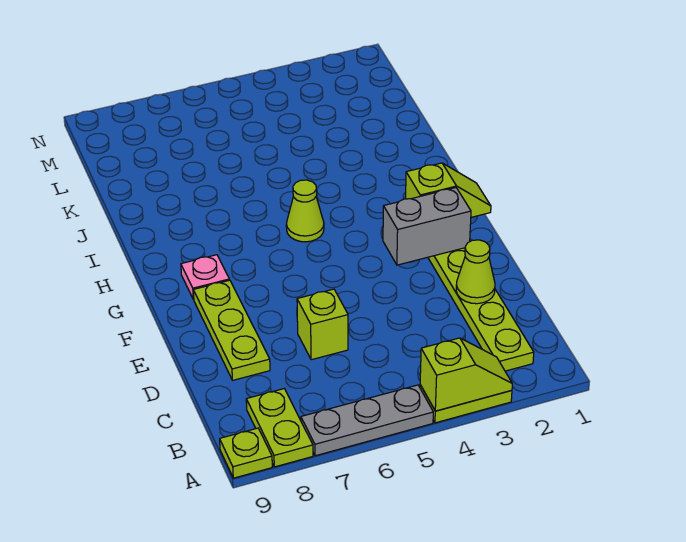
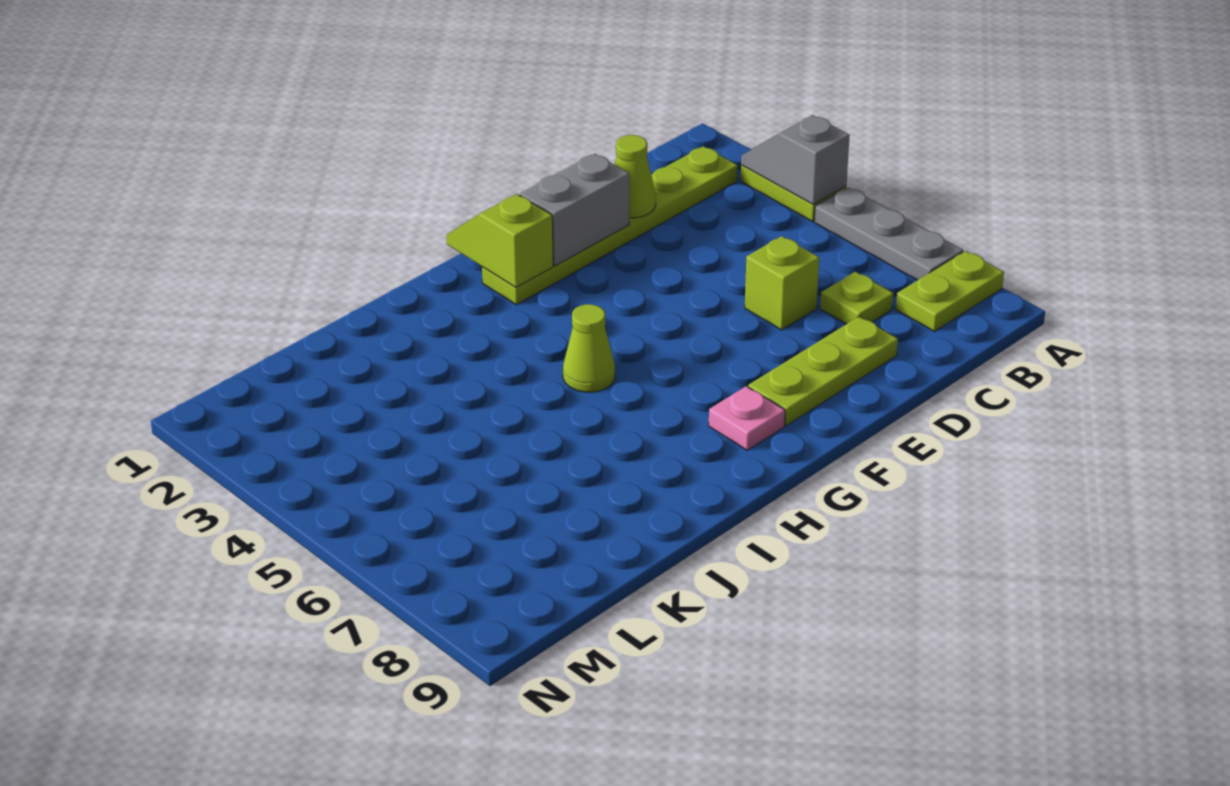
lime slope A3:A4 level 2 top 4 -> grey slope A3:A4 level 2 top 4
lime plate A9 level 1 -> lime plate C7 level 1
grey brick F2:F3 level 2 -> grey brick E2:F2 level 2

